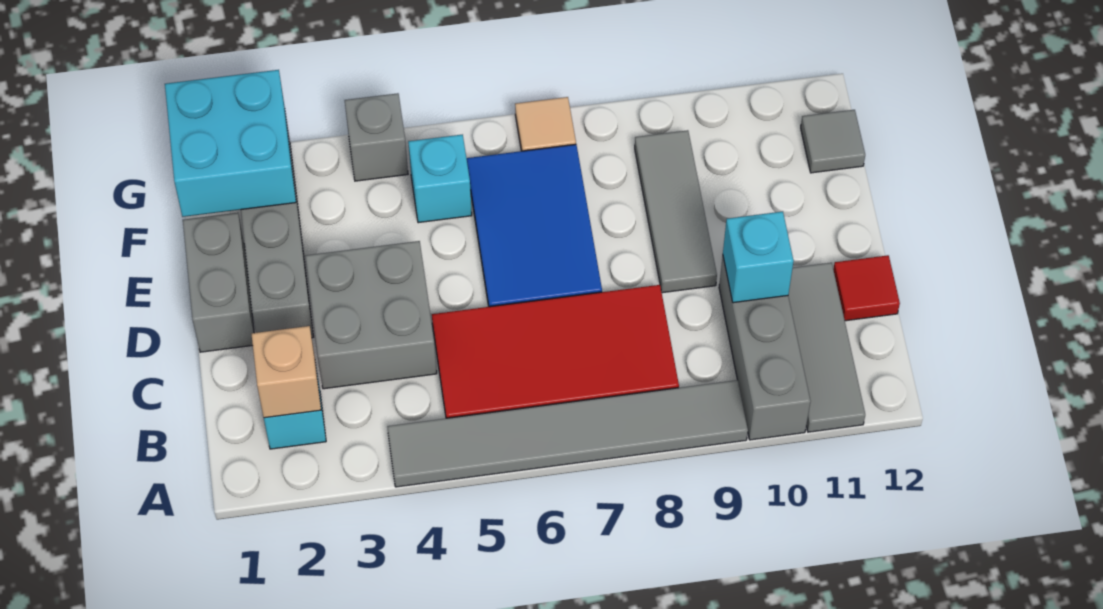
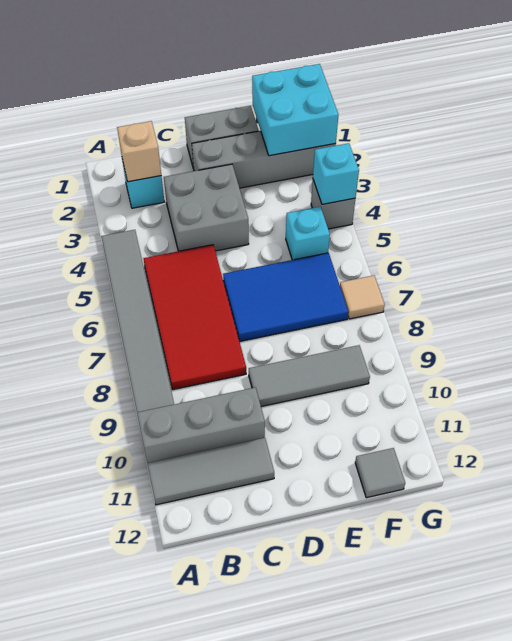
cyan brick C10 level 2 -> cyan brick G4 level 2
red tile C12 level 1 -> none

